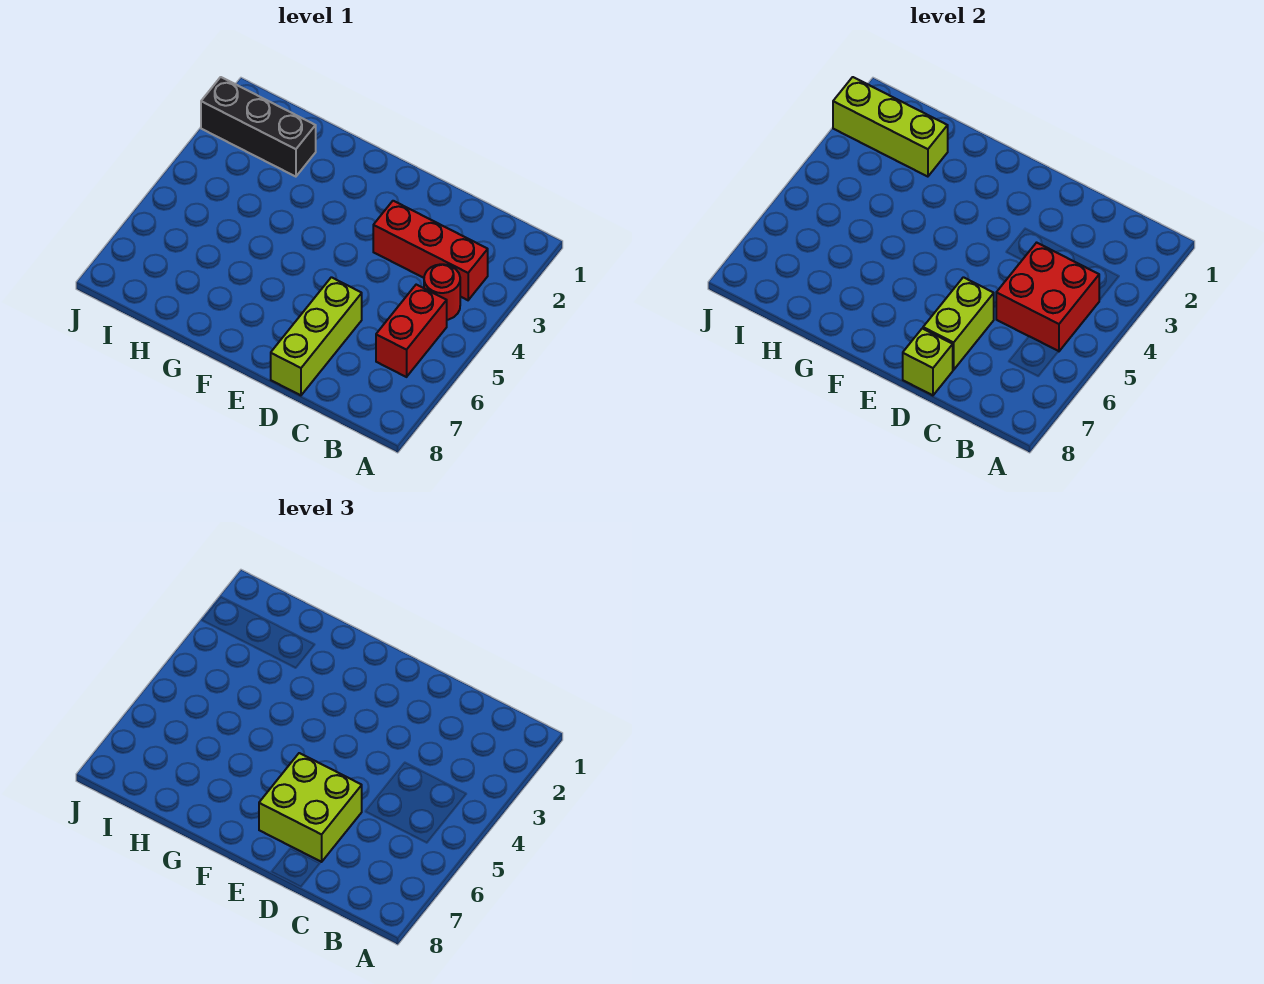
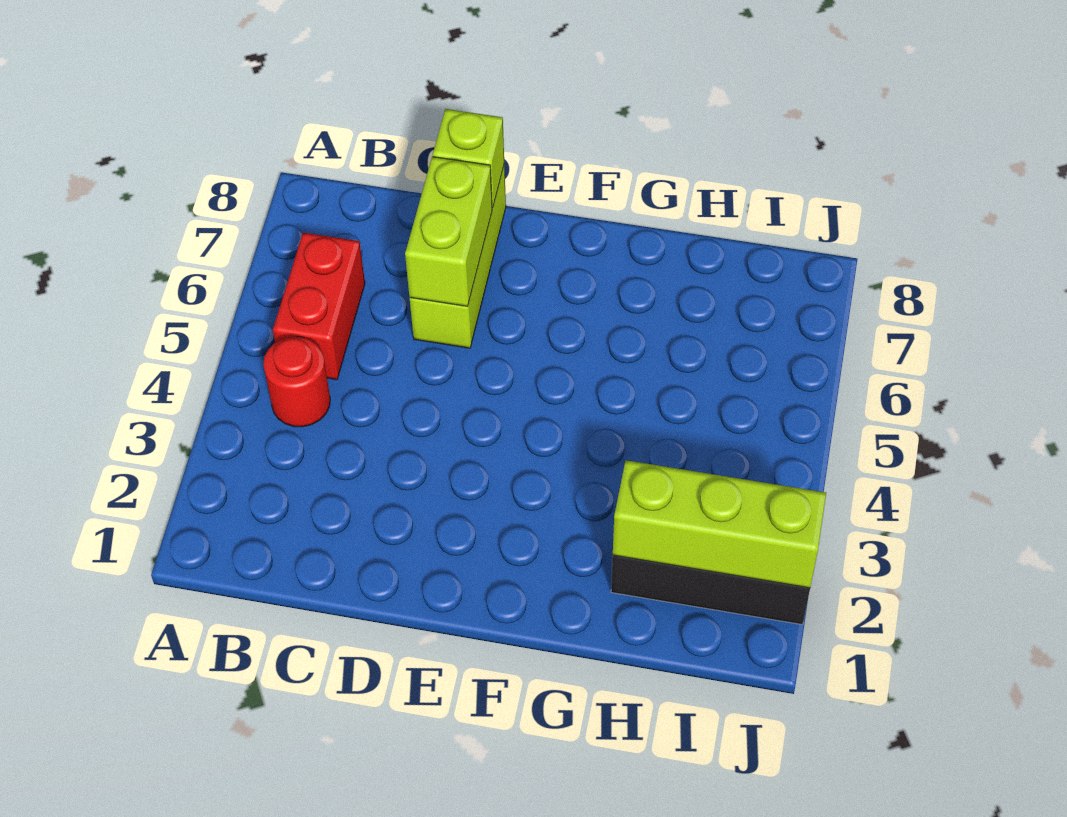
red brick B3:D3 level 1 -> none
red brick B4:C5 level 2 -> none
lime brick D6:E7 level 3 -> none

